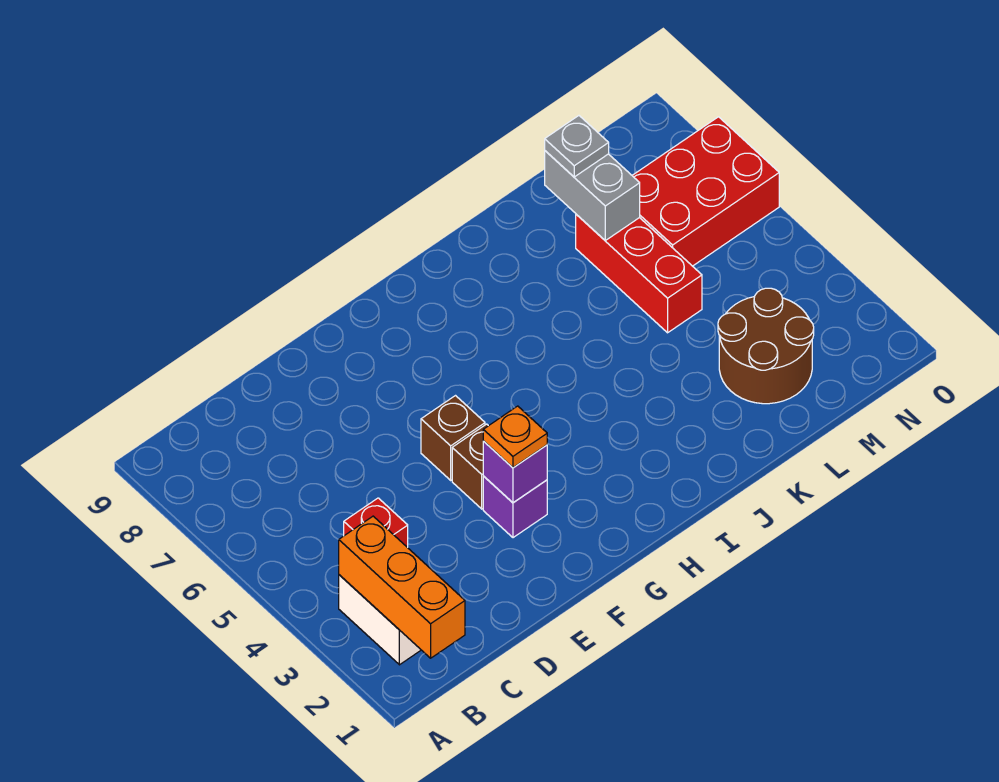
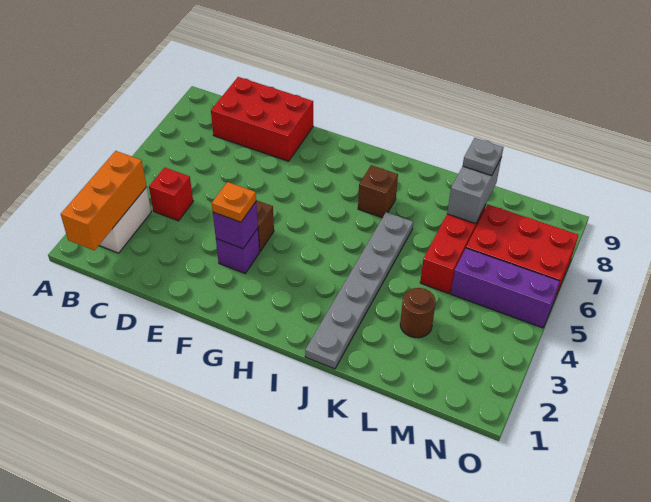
none -> red brick C8:E9 level 1
brown brick F5 level 1 -> brown brick I7 level 1
none -> grey plate J1:J6 level 1
brown round brick L2:M3 level 1 -> brown round brick L3 level 1
none -> purple brick M5:O5 level 1

